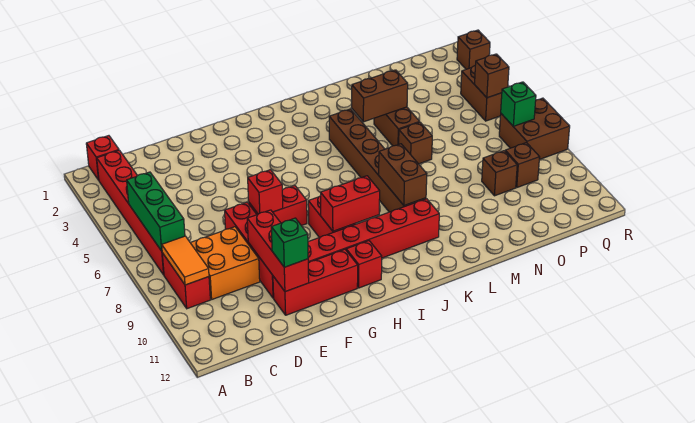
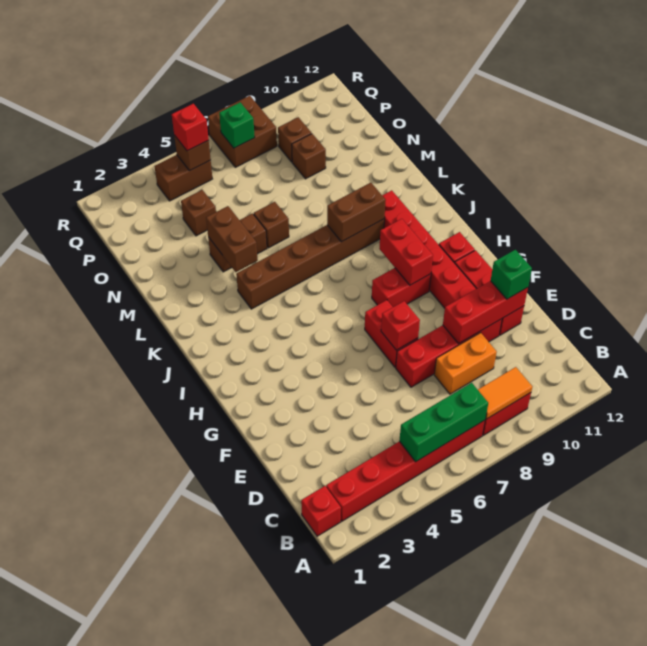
orange brick C8:D9 level 1 -> orange brick D8:D9 level 1
none -> red brick Q5 level 3
brown brick R2 level 1 -> brown brick O4 level 1

